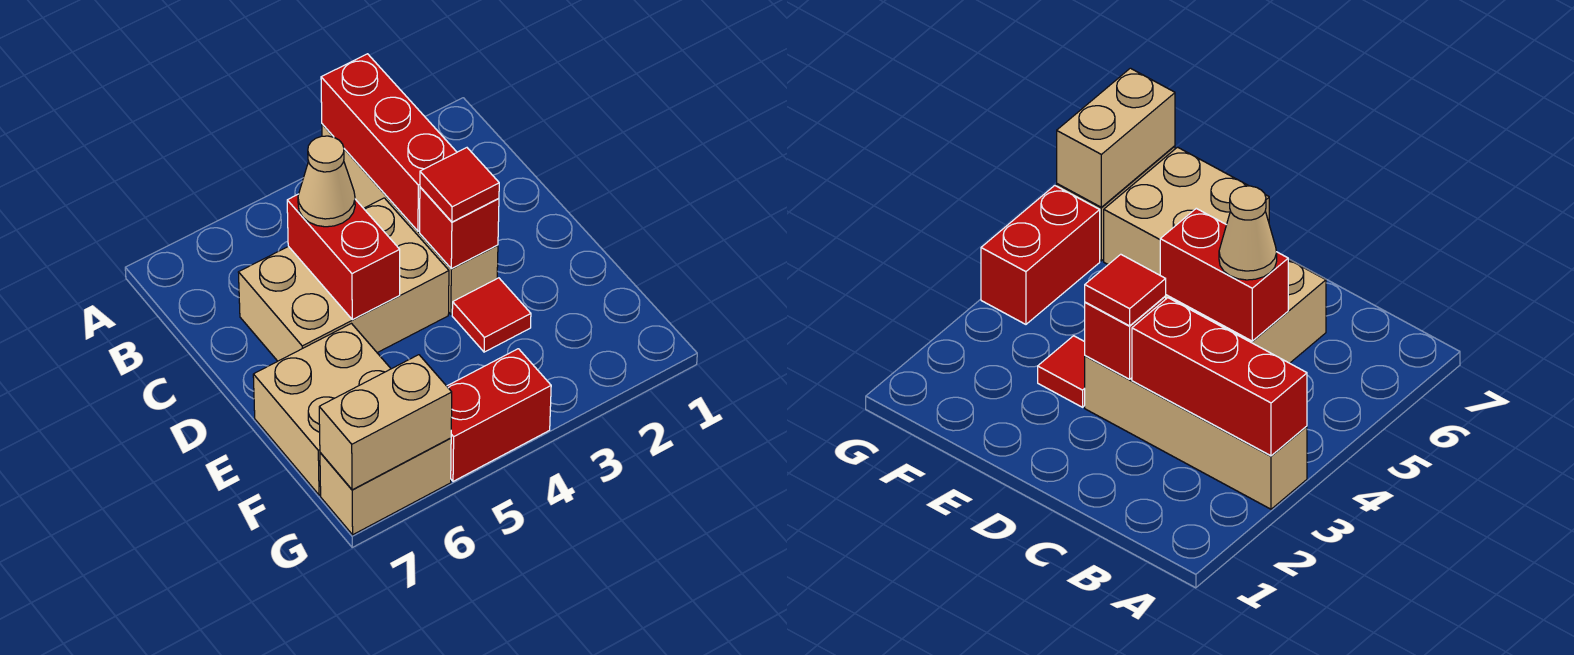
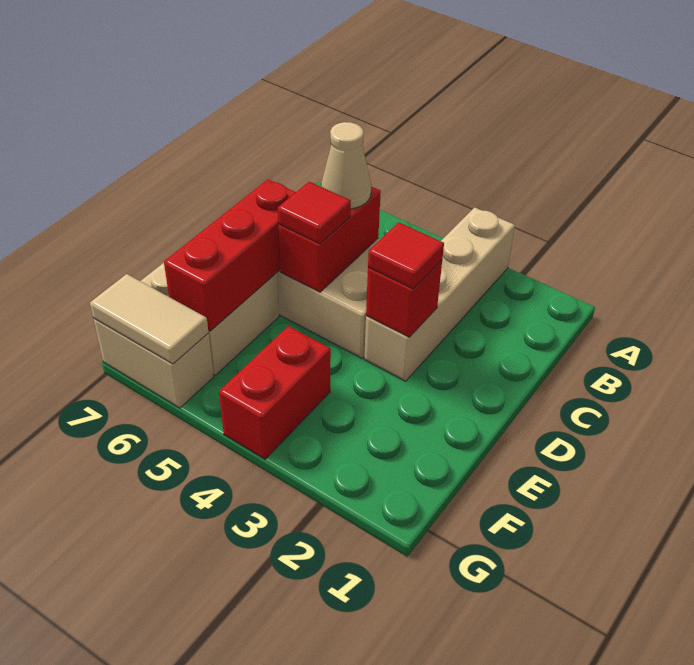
red brick A3:C3 level 2 -> red brick D6:F6 level 2
red tile E3 level 1 -> red tile D5 level 3
red brick G4:G5 level 1 -> red brick F4:G4 level 1
tan brick G6:G7 level 2 -> tan tile G6:G7 level 2

